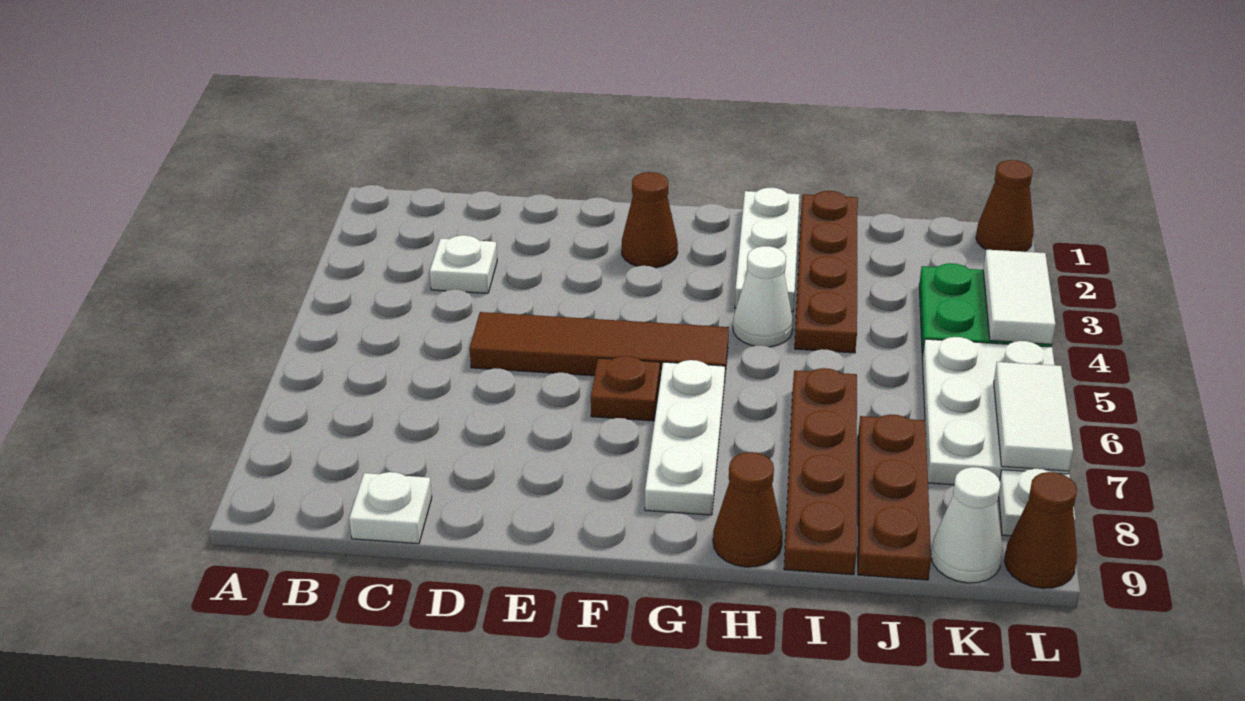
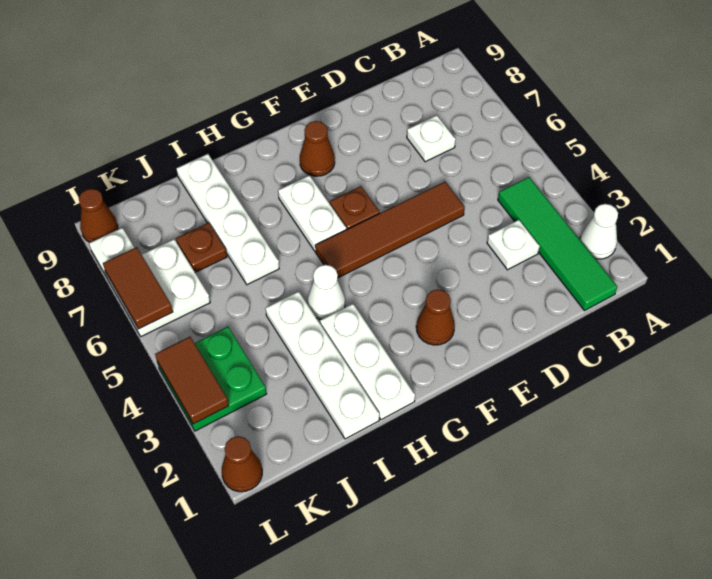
none -> green tile B1:B4 level 1
white plate C9 level 1 -> white plate C7 level 1
white plate G6:G8 level 1 -> white plate G6:G7 level 1
brown cone H9 level 1 -> brown cone F8 level 1
brown plate I1:I4 level 1 -> white plate I1:I4 level 1
brown plate I6:I9 level 1 -> white plate I6:I9 level 1
brown plate J7:J9 level 1 -> brown plate J7 level 1
white plate K5:L7 level 1 -> white plate K6:L7 level 1
white cone K9 level 1 -> white cone A2 level 1
white tile L3:L4 level 2 -> brown tile L3:L4 level 2
white tile L6:L7 level 2 -> brown tile L6:L7 level 2

